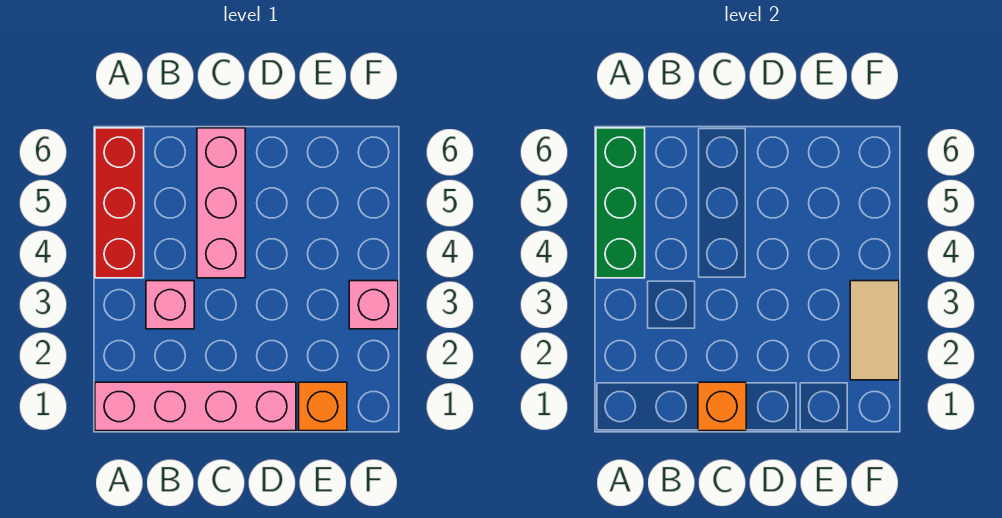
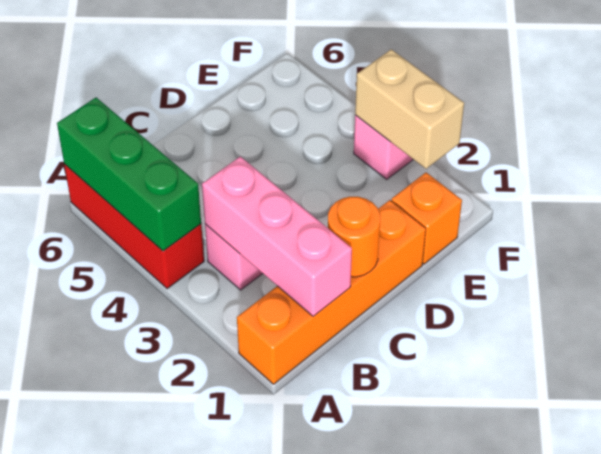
pink brick A1:D1 level 1 -> orange brick A1:D1 level 1
orange brick C1 level 2 -> orange round brick C1 level 2
pink brick C4:C6 level 1 -> pink brick B1:B3 level 2
tan tile F2:F3 level 2 -> tan brick F2:F3 level 2

